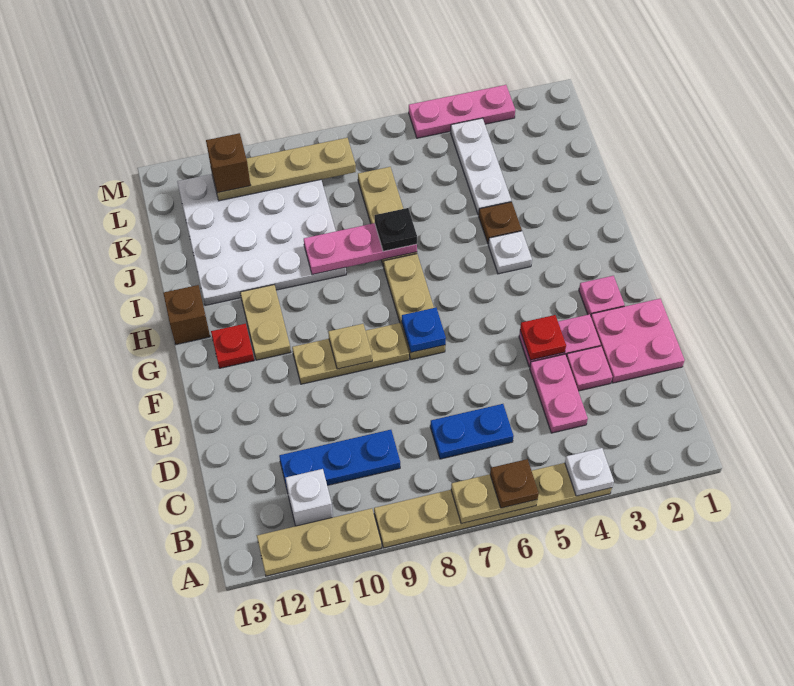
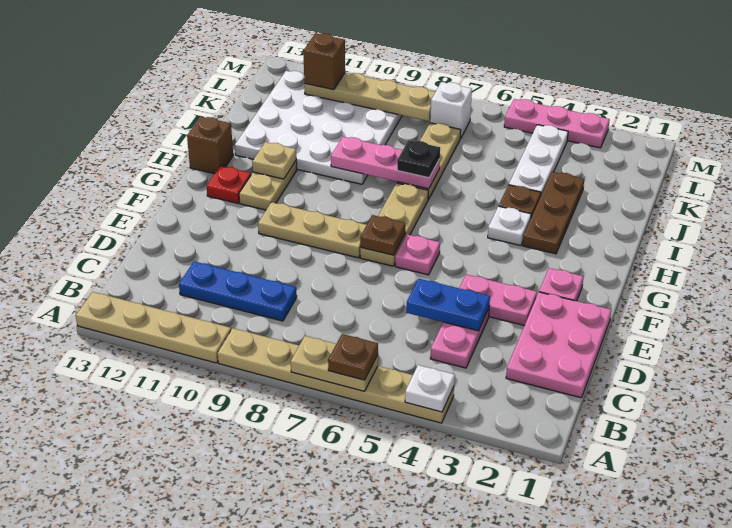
tan plate A10:A12 level 1 -> tan plate A10:A13 level 1
white brick B11 level 1 -> white brick L7 level 1
blue plate C6:C7 level 1 -> blue plate D4:D5 level 2
pink plate D1:E2 level 1 -> pink plate C1:E2 level 1
pink plate D3 level 1 -> pink plate F6 level 1
red plate E4 level 2 -> none
blue plate F7 level 2 -> brown plate F7 level 2
tan plate F9 level 2 -> tan plate H11 level 2
none -> brown plate H3:J3 level 1

